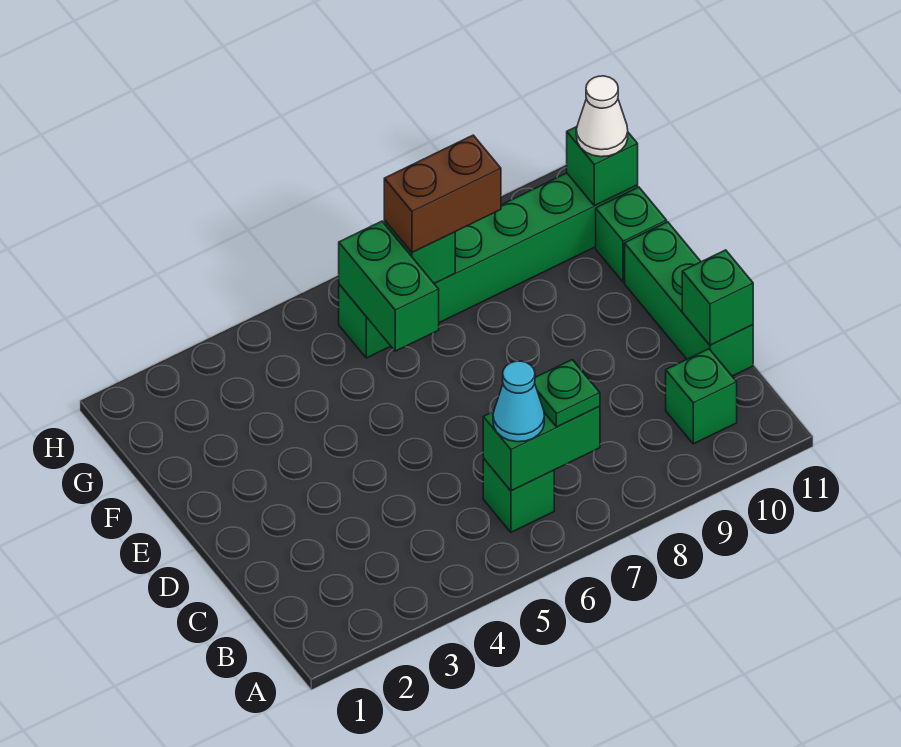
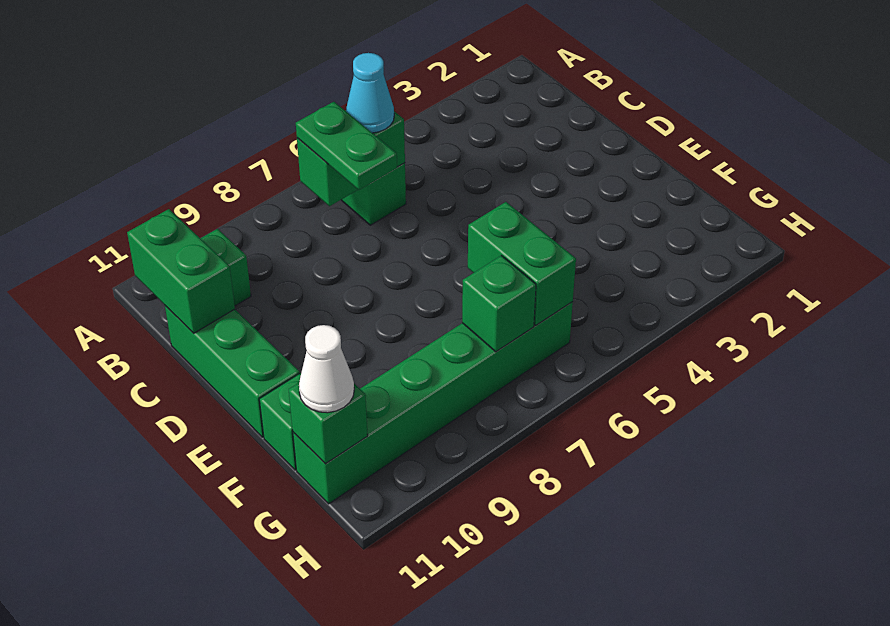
green plate B7 level 3 -> green plate B7:C7 level 3
green brick C11 level 2 -> green brick B11:C11 level 2
brown brick G7:G8 level 3 -> none

